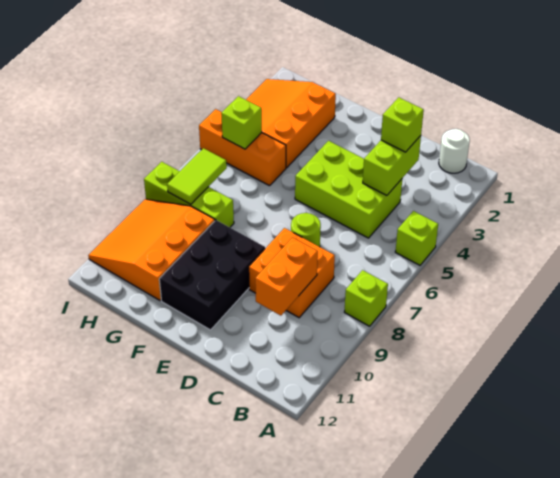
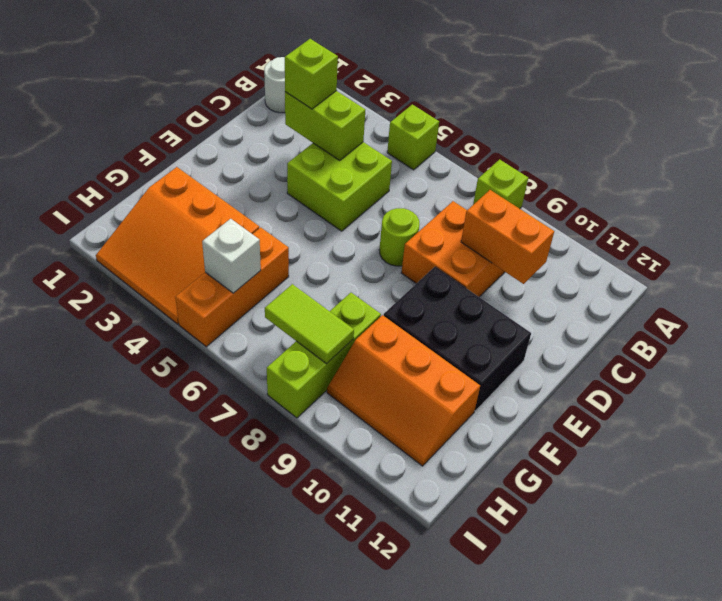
lime brick C4:E5 level 1 -> lime brick C4:D5 level 1
orange slope G9:I11 level 1 top G -> orange slope G9:H11 level 1 top G
lime brick H5 level 2 -> white brick H5 level 2

